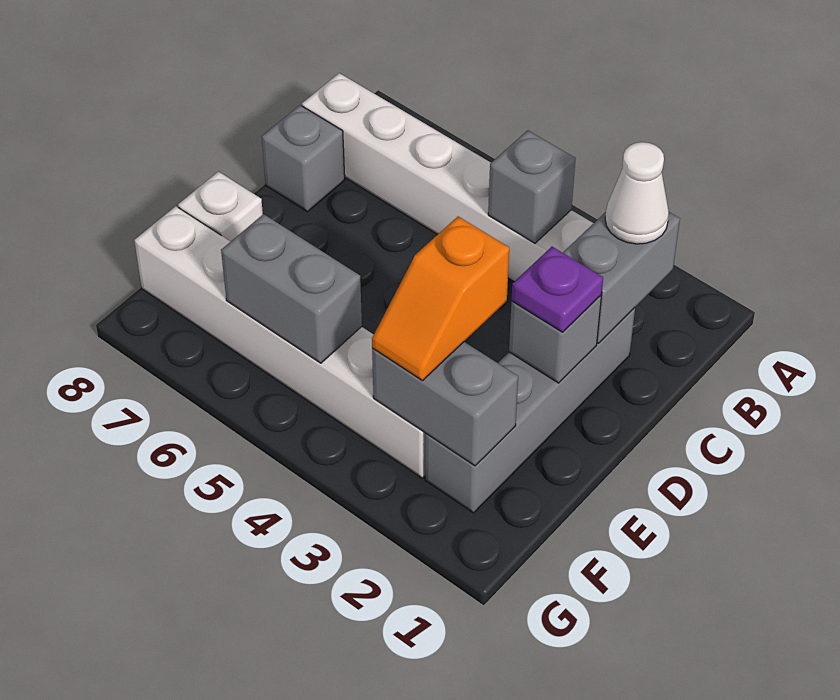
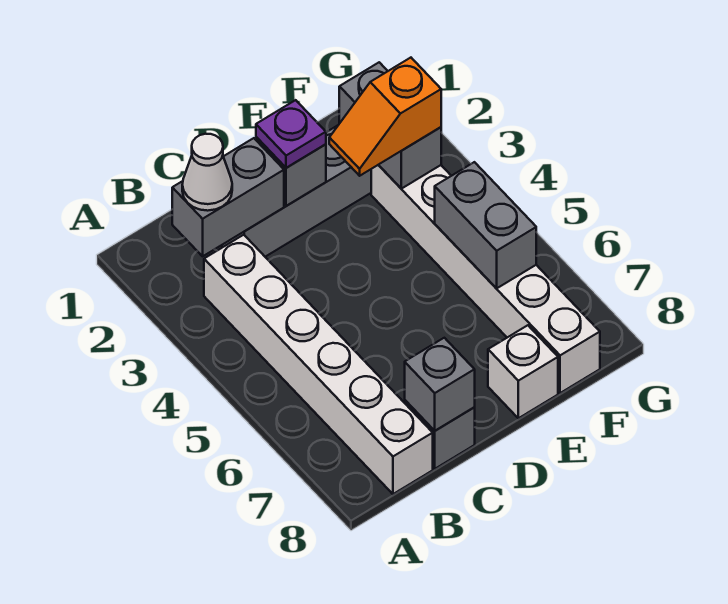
grey brick B4 level 2 -> grey brick C8 level 2
orange slope E3:F3 level 3 top E -> orange slope E3:F3 level 3 top F

